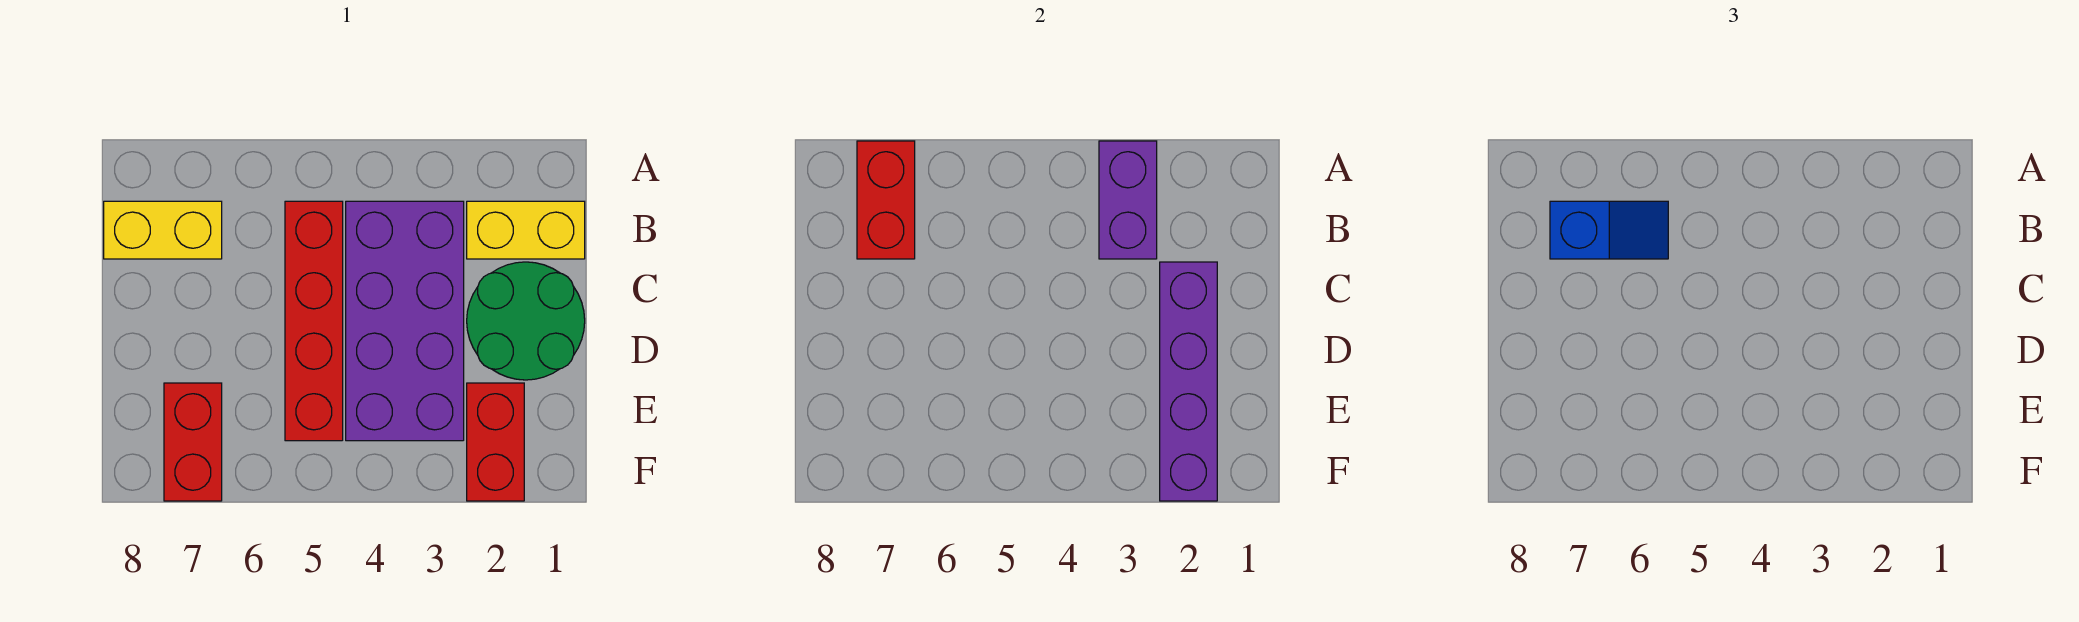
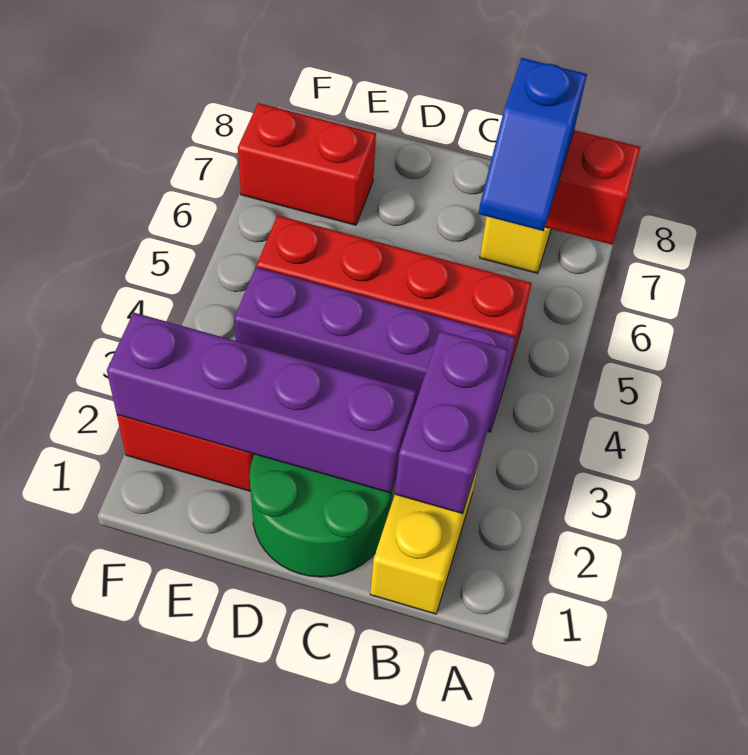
purple brick A3:B3 level 2 -> purple brick B2:B3 level 2
purple brick B3:E4 level 1 -> purple brick B4:E4 level 1

